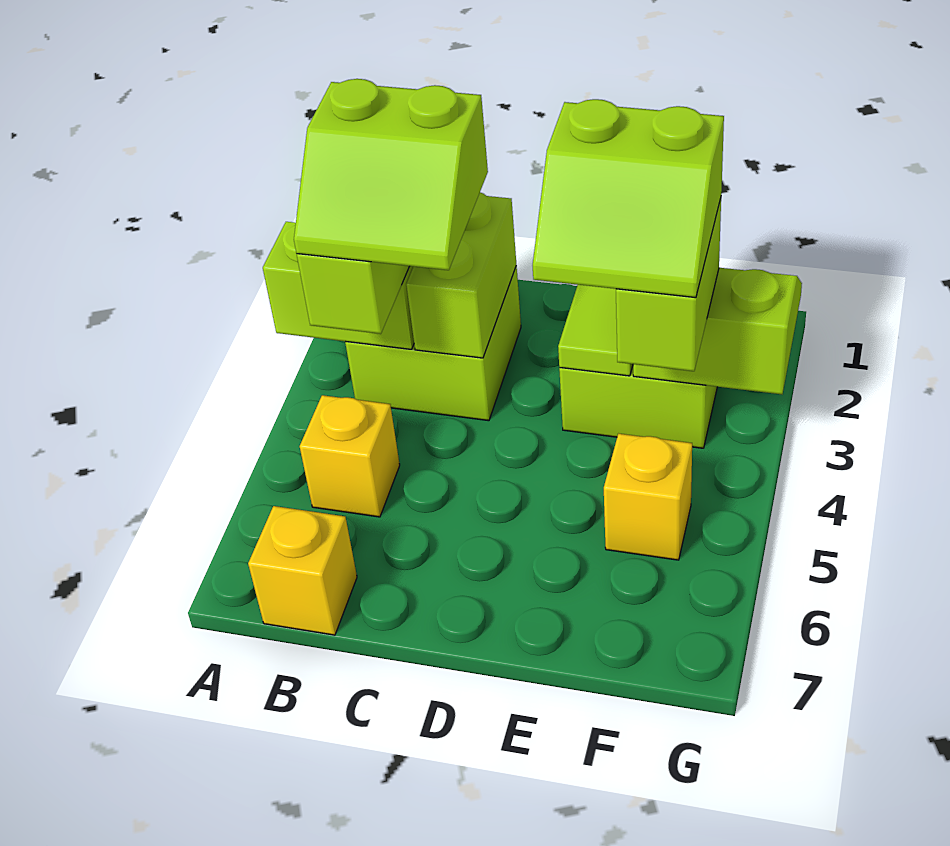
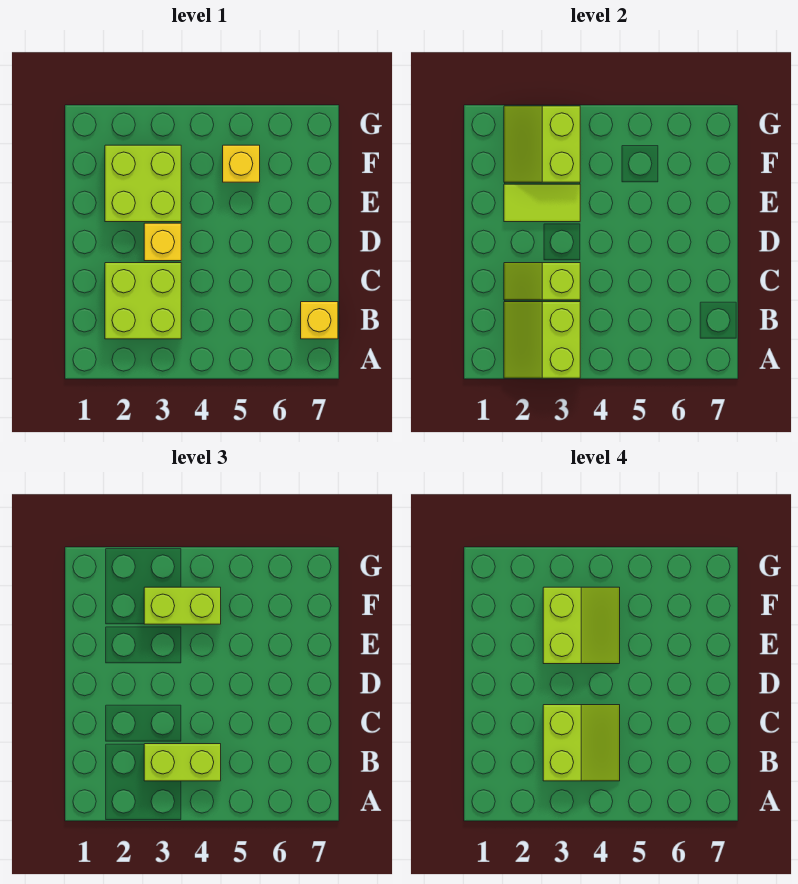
yellow brick B5 level 1 -> yellow brick D3 level 1
lime brick C2:C3 level 2 -> lime slope C2:C3 level 2 top 3

